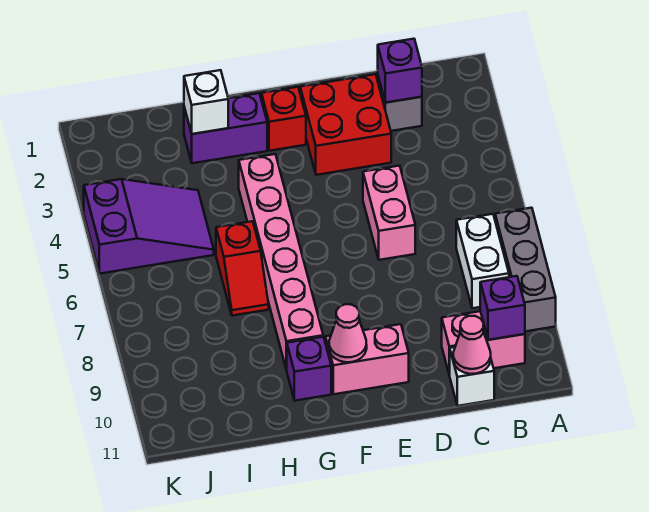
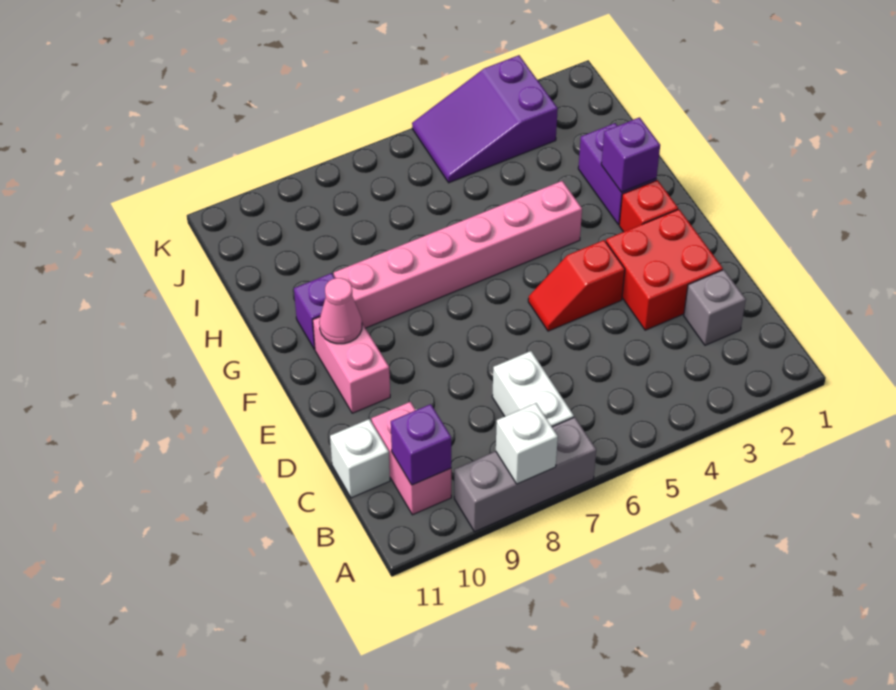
white brick B7:B8 level 1 -> white brick B7:C7 level 1
purple brick C2 level 2 -> purple brick G2 level 2
pink cone C11 level 2 -> none
pink brick D5:D6 level 1 -> none
white brick H2 level 2 -> white brick A8 level 2
red slope H6:H7 level 1 top 6 -> red slope E4:E5 level 1 top 4
purple slope I4:K5 level 1 top K -> purple slope J3:K5 level 1 top 3

